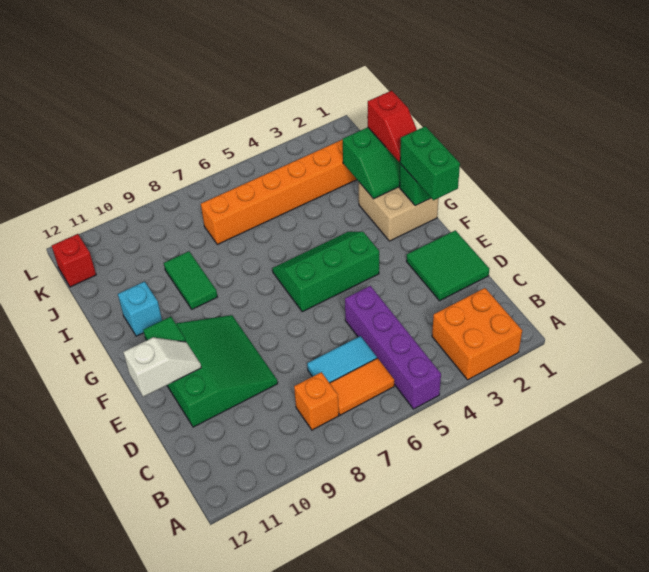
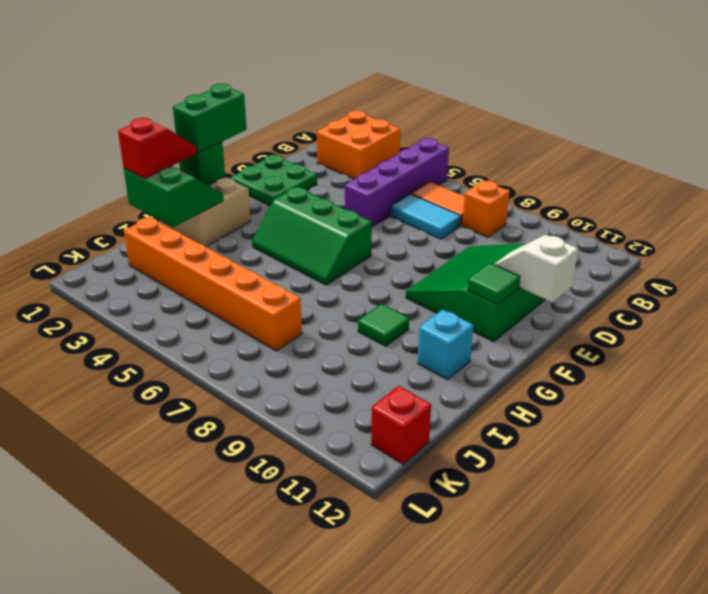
green tile D1:E2 level 1 -> green plate D1:E2 level 1
green tile H9:I9 level 1 -> green tile H9 level 1

